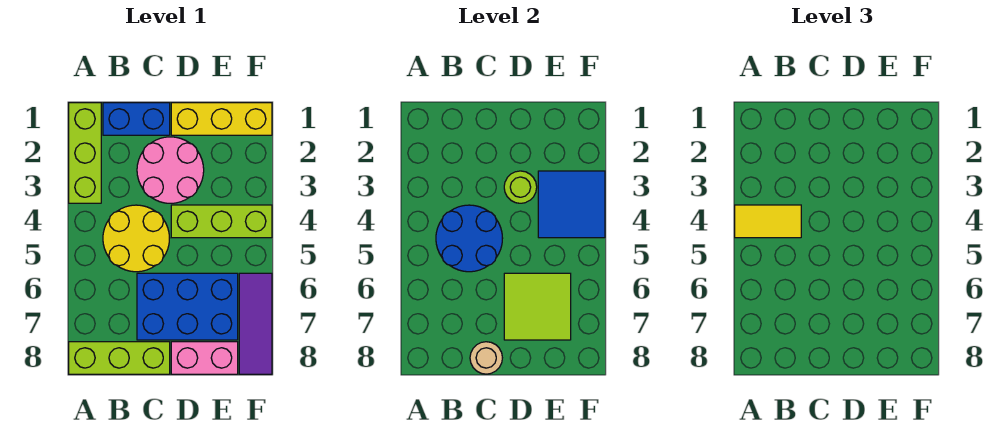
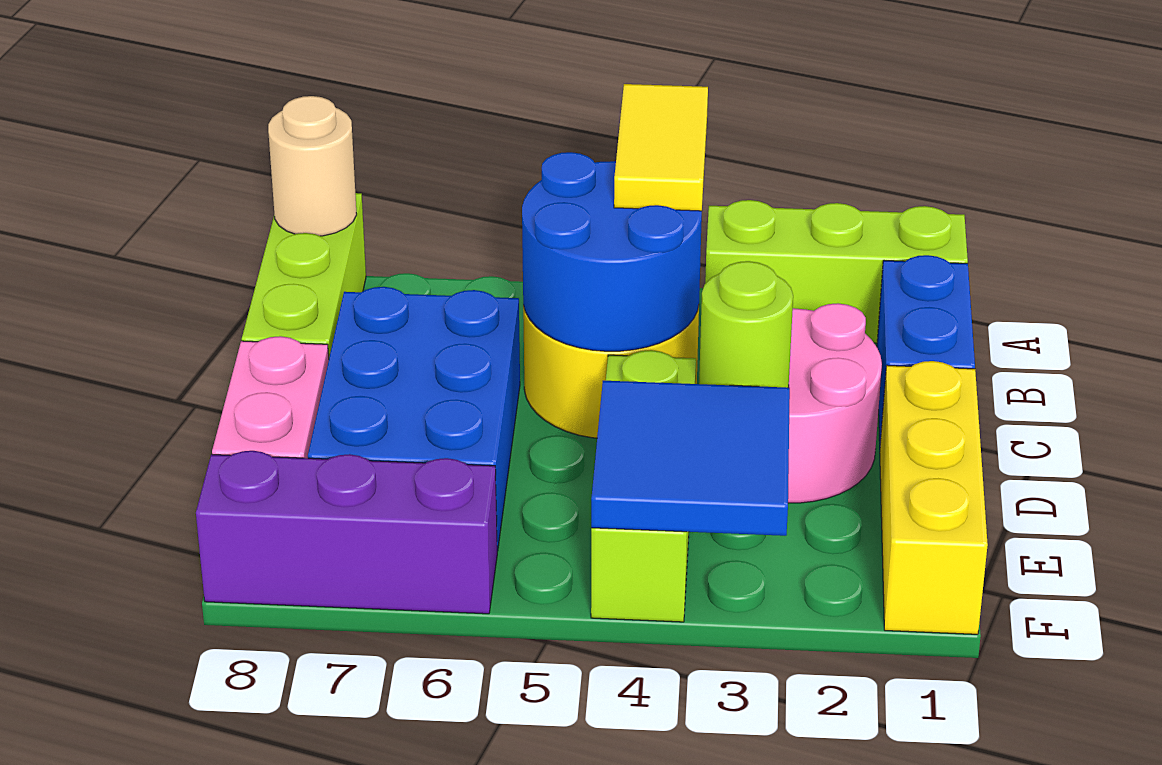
tan round brick C8 level 2 -> tan round brick A8 level 2
lime tile D6:E7 level 2 -> none
purple tile F6:F8 level 1 -> purple brick F6:F8 level 1

